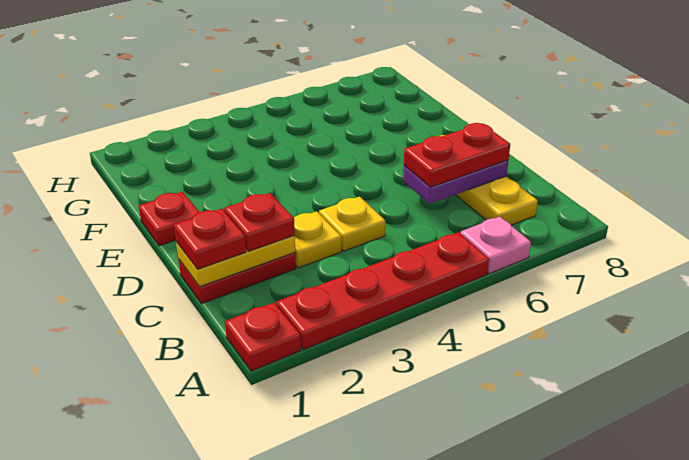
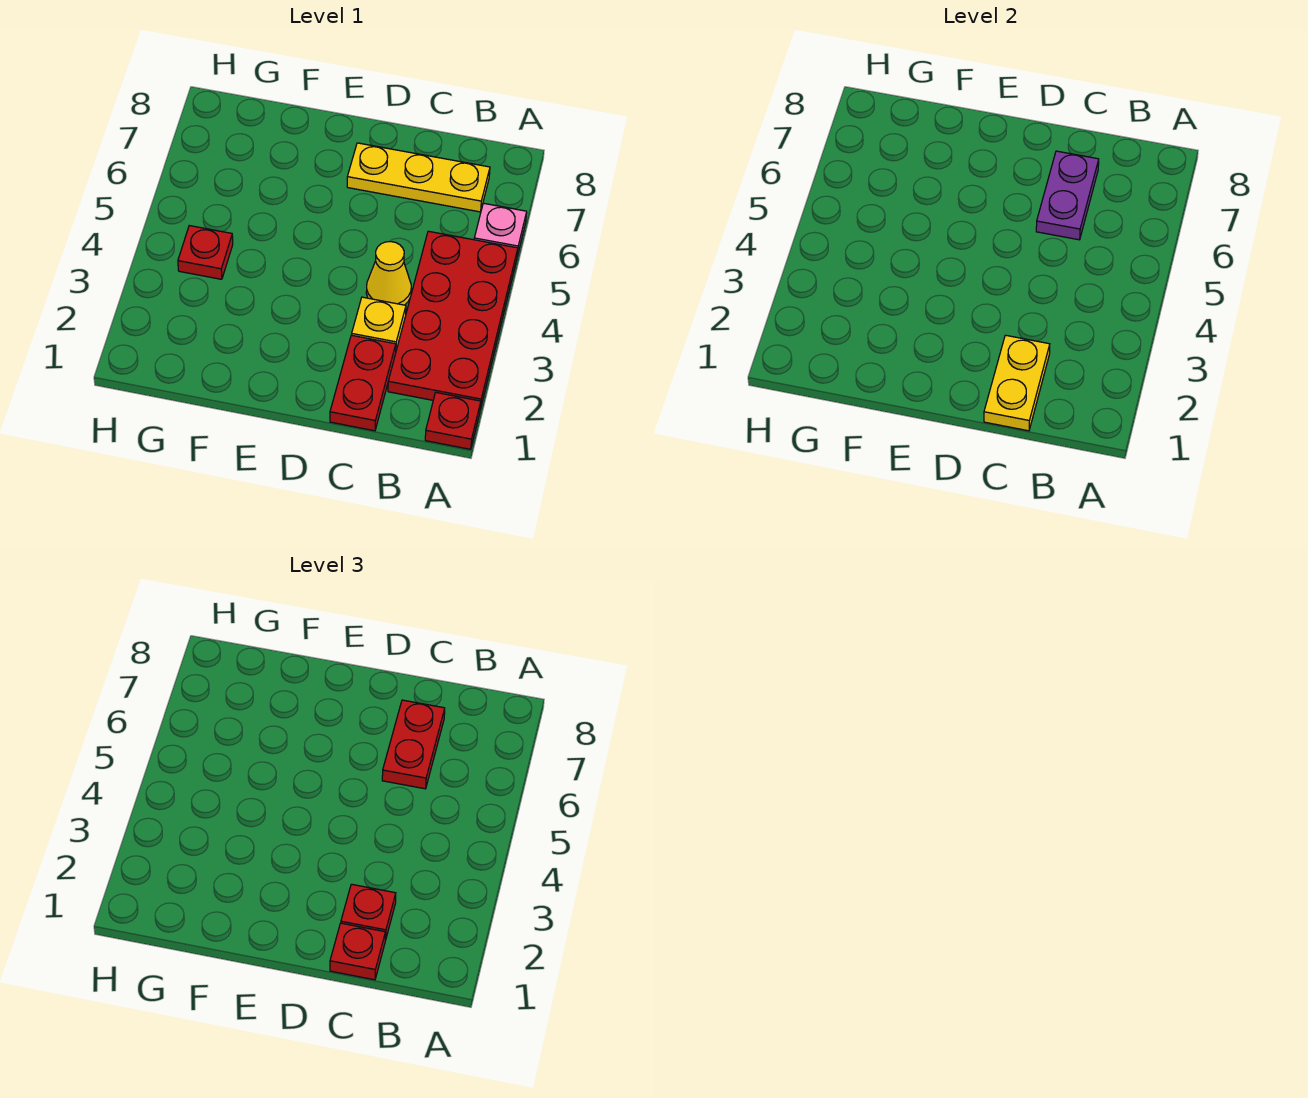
red plate A2:A5 level 1 -> red plate A2:B5 level 1
yellow plate C4 level 1 -> yellow cone C4 level 1
red plate E1 level 1 -> red plate G4 level 1

